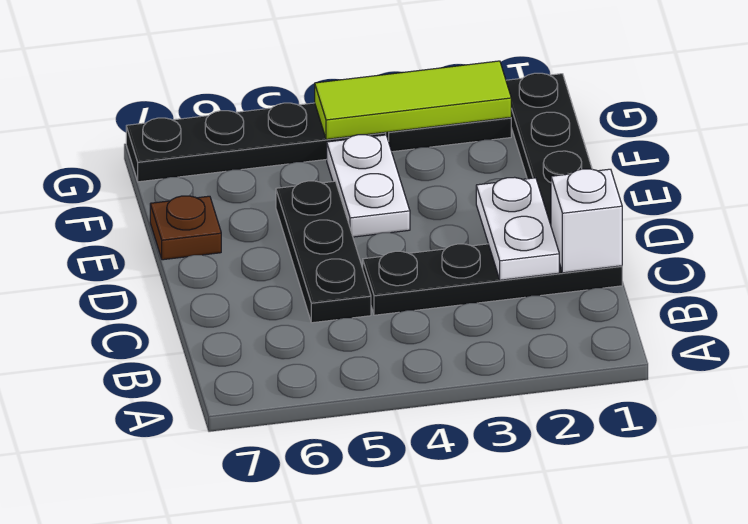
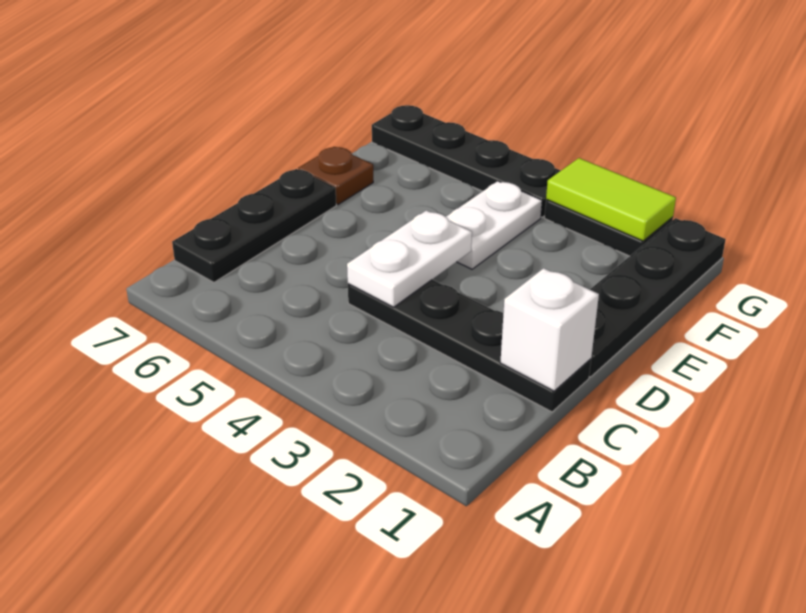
white plate C2:D2 level 2 -> white plate C4:D4 level 2
black plate C5:E5 level 1 -> black plate B7:D7 level 1
lime tile G2:G4 level 2 -> lime tile G2:G3 level 2

